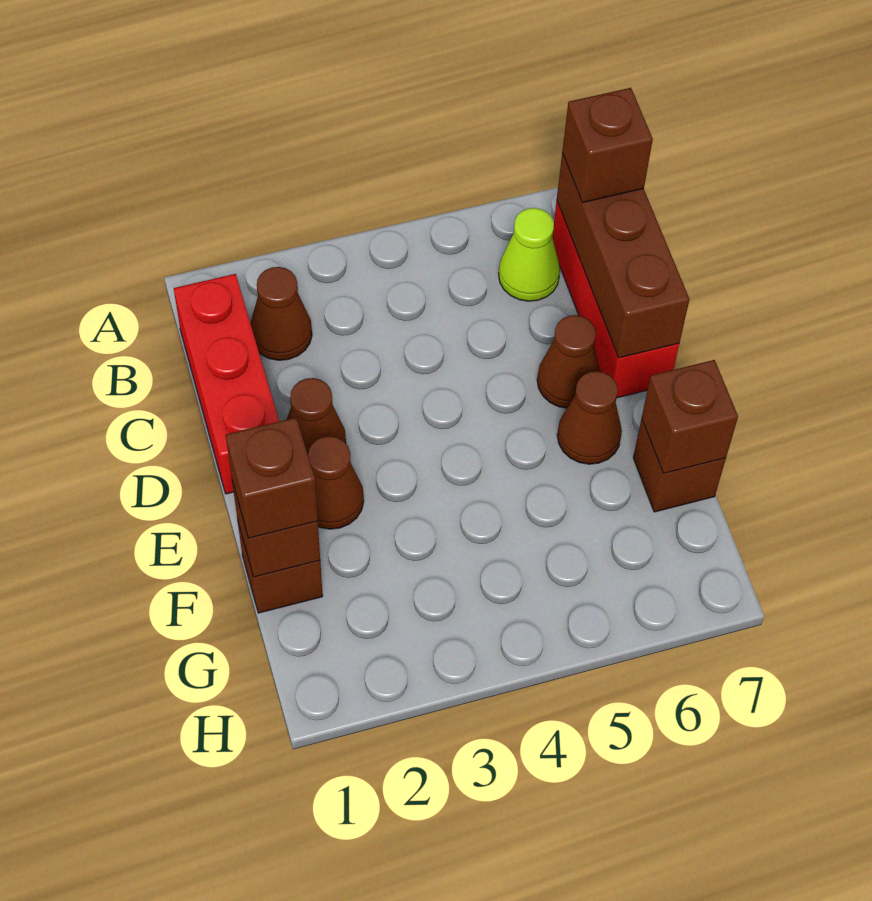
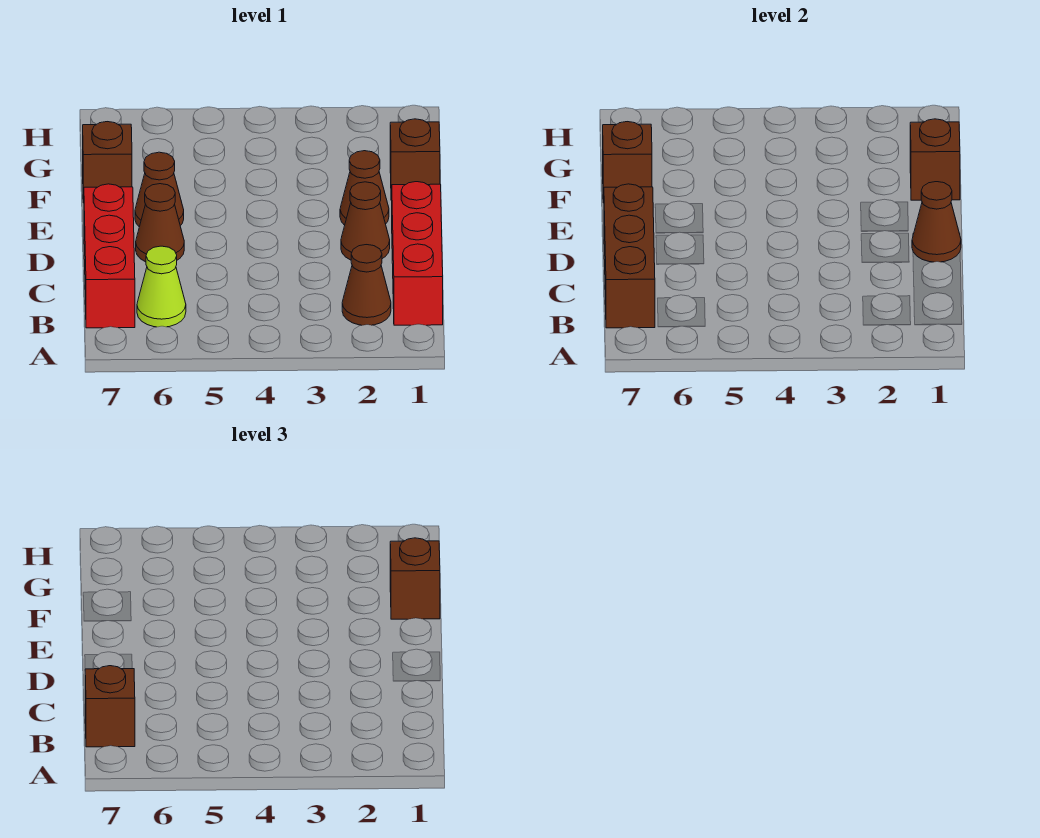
none -> brown cone D1 level 2

